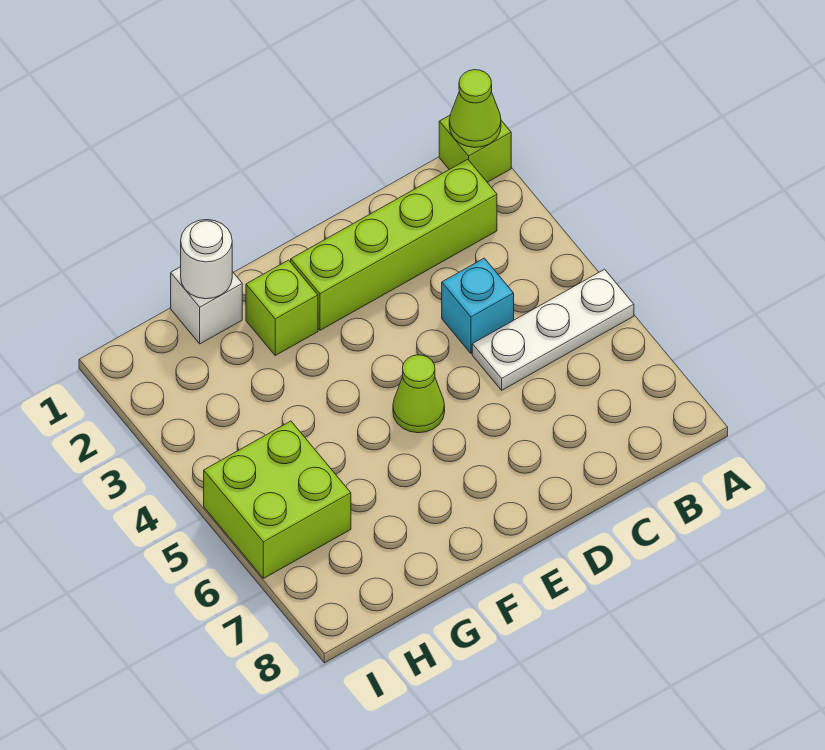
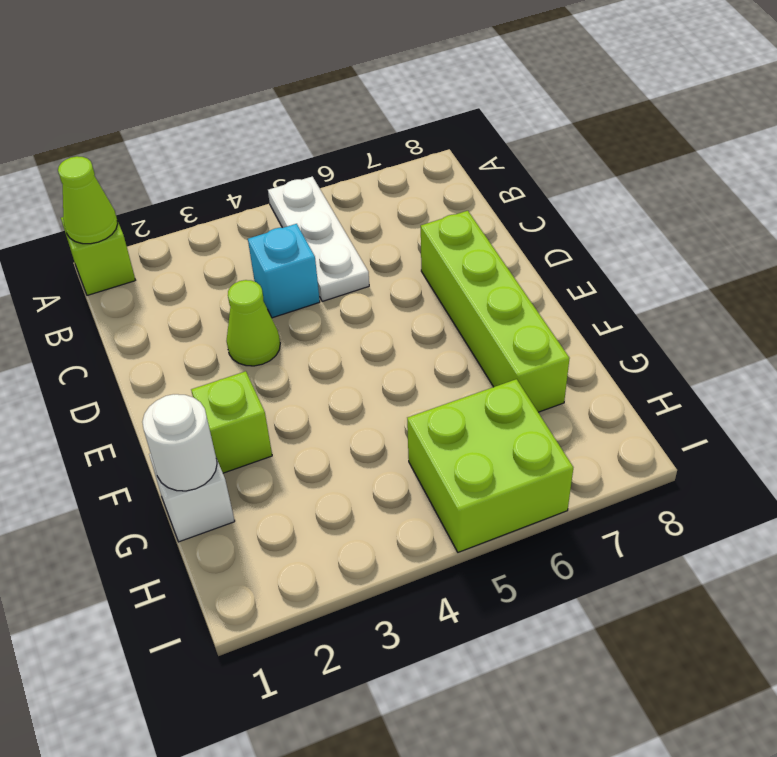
lime brick B2:E2 level 1 -> lime brick D7:G7 level 1
lime cone E5 level 1 -> lime cone D3 level 1

